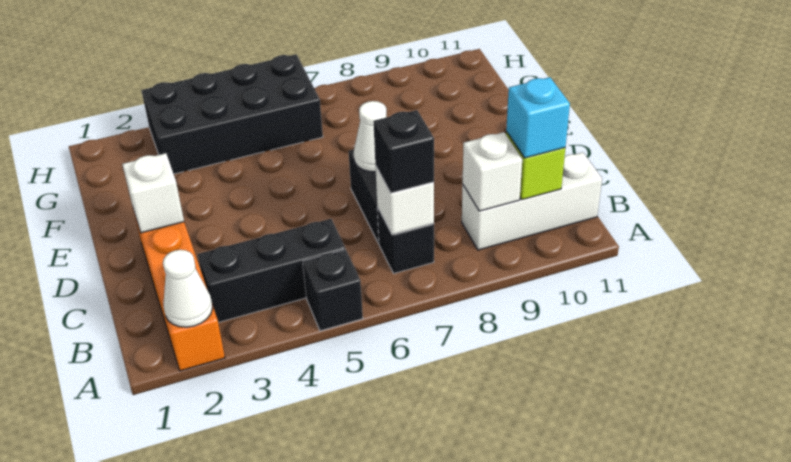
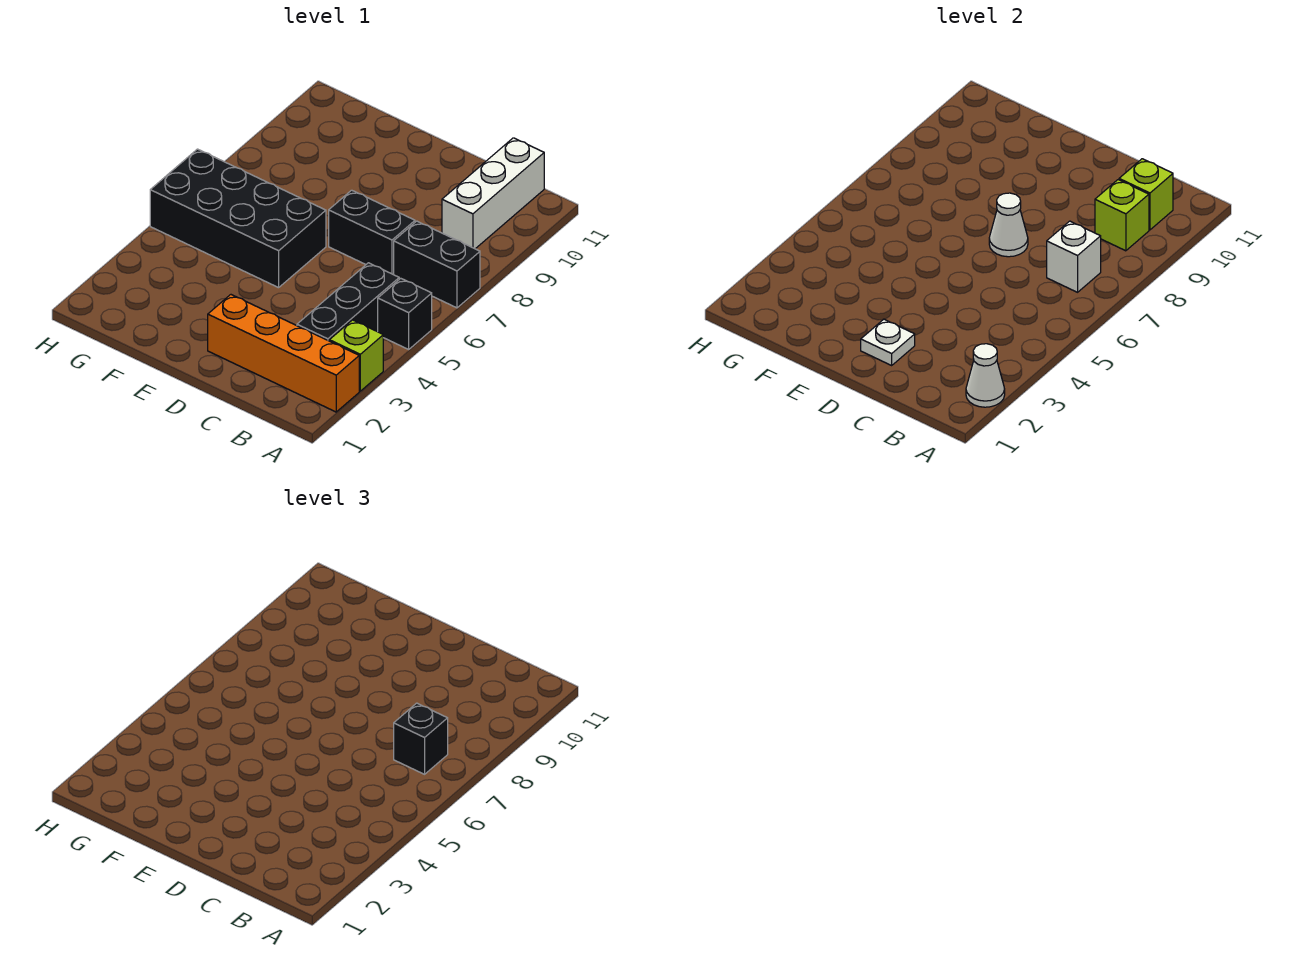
none -> lime brick A3 level 1
black brick B7 level 1 -> black brick A7:B7 level 1
white brick B9 level 2 -> lime brick B9 level 2
cyan brick B10 level 3 -> none
white brick D2 level 2 -> white plate D2 level 2
black brick G3:H6 level 1 -> black brick E5:H6 level 1

